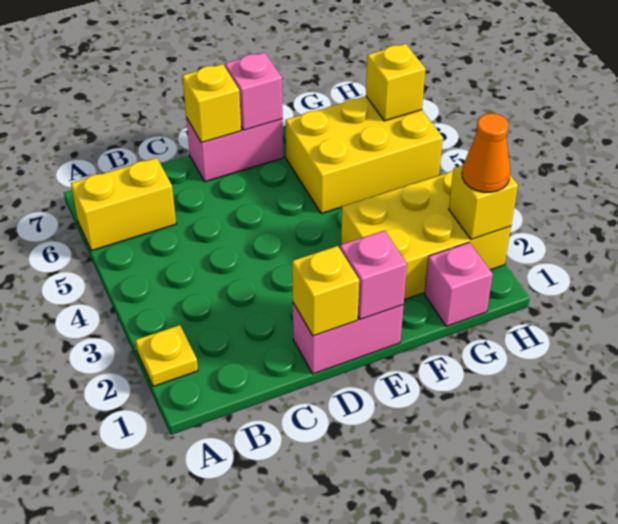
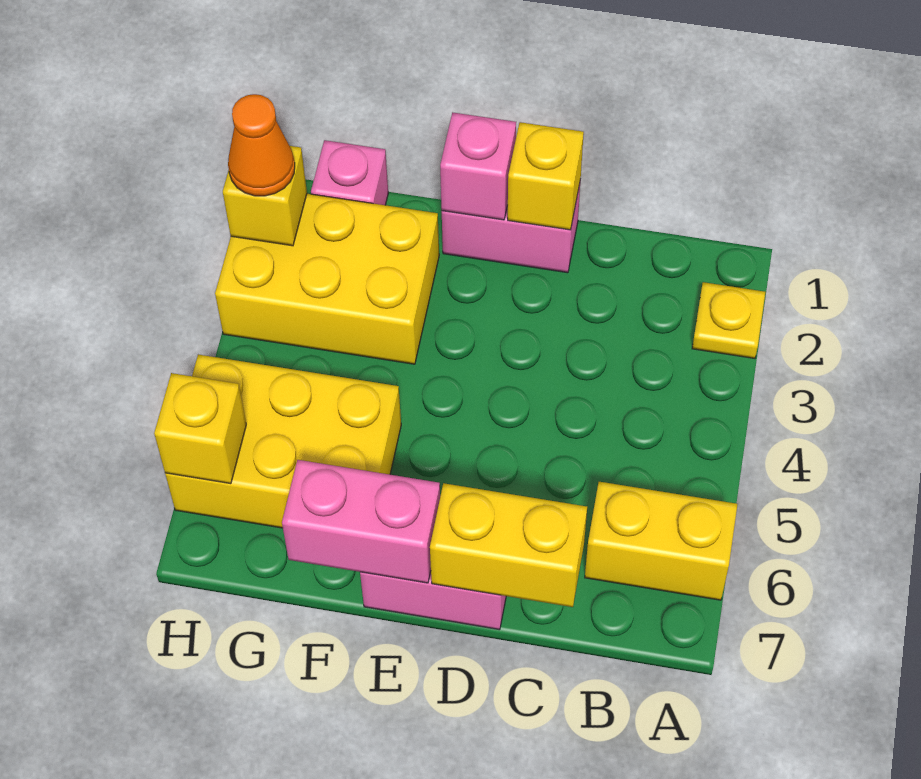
yellow brick D7 level 2 -> yellow brick C7:D7 level 2
pink brick E7 level 2 -> pink brick E7:F7 level 2

